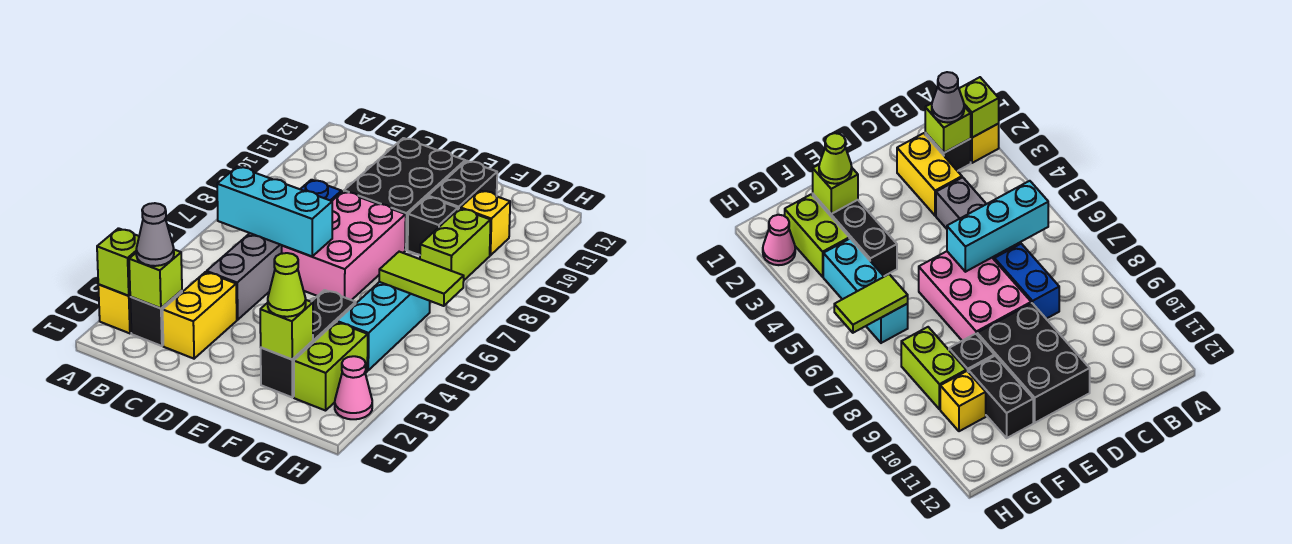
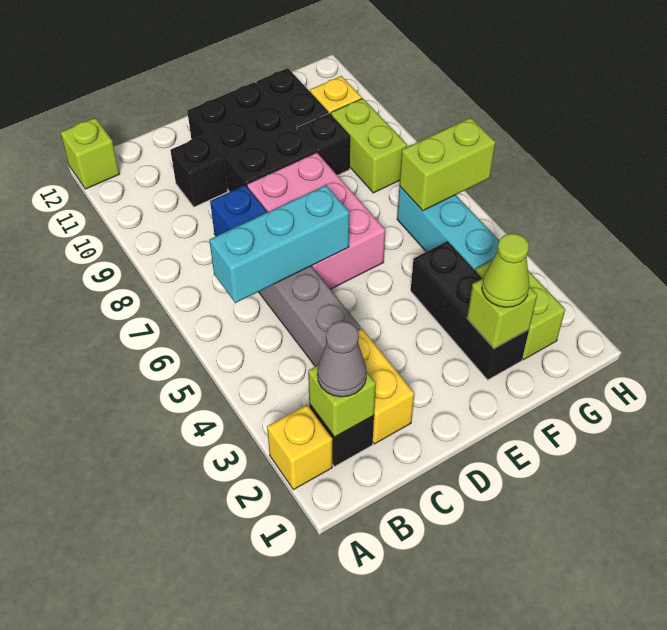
lime brick A2 level 2 -> lime brick A12 level 1
none -> black brick C10 level 1
lime tile G6:H6 level 2 -> lime brick G6:H6 level 2
pink cone H2 level 1 -> none

